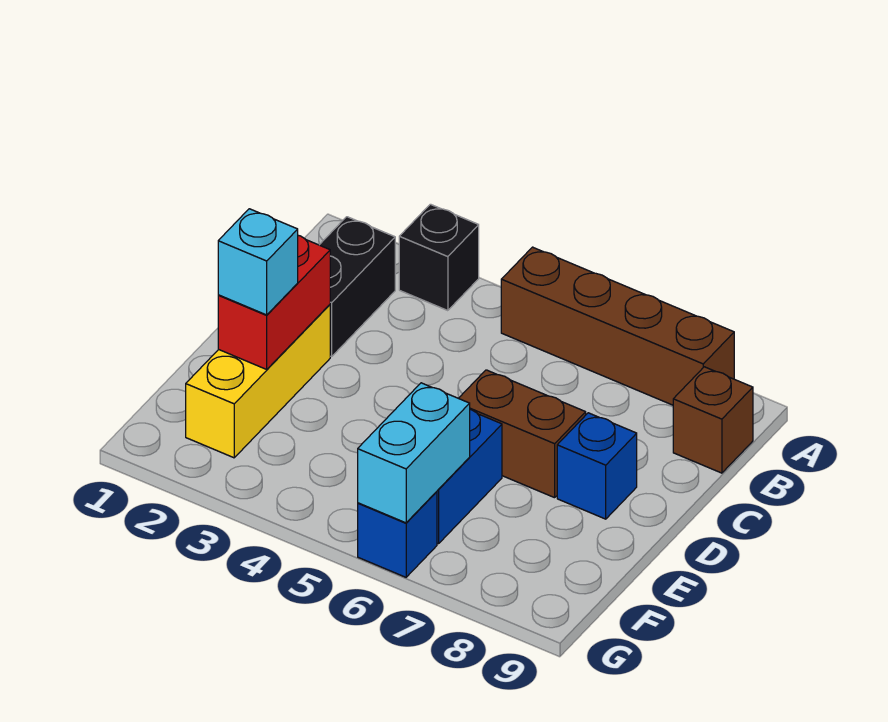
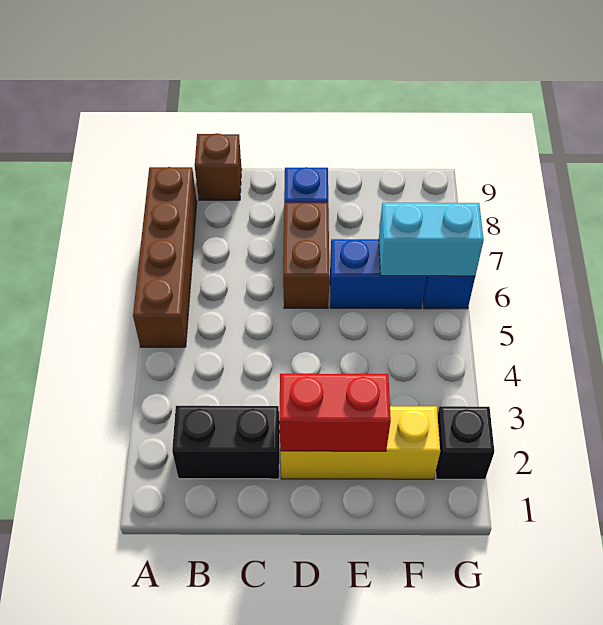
black brick A3 level 1 -> black brick G2 level 1
cyan brick E2 level 3 -> none

